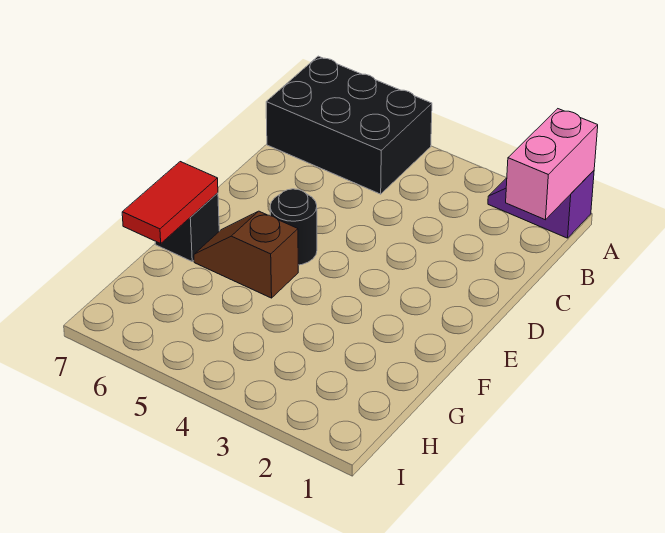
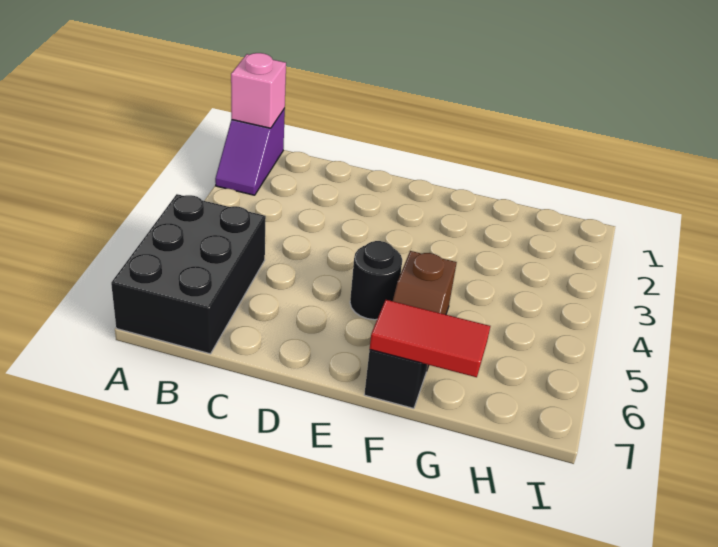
pink brick A1:B1 level 2 -> pink brick A1 level 2

